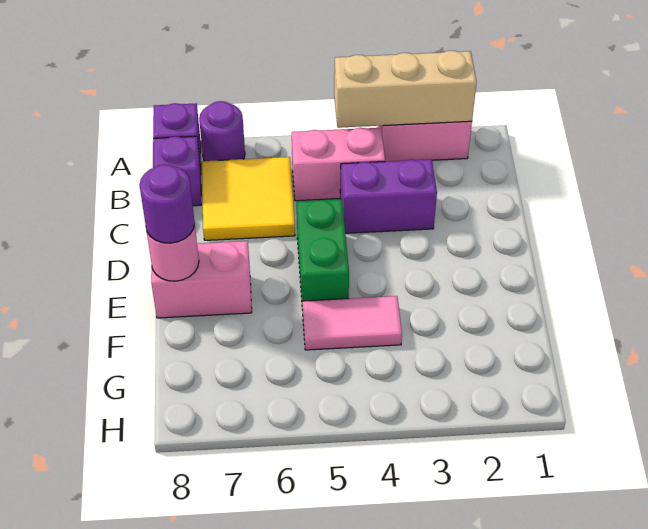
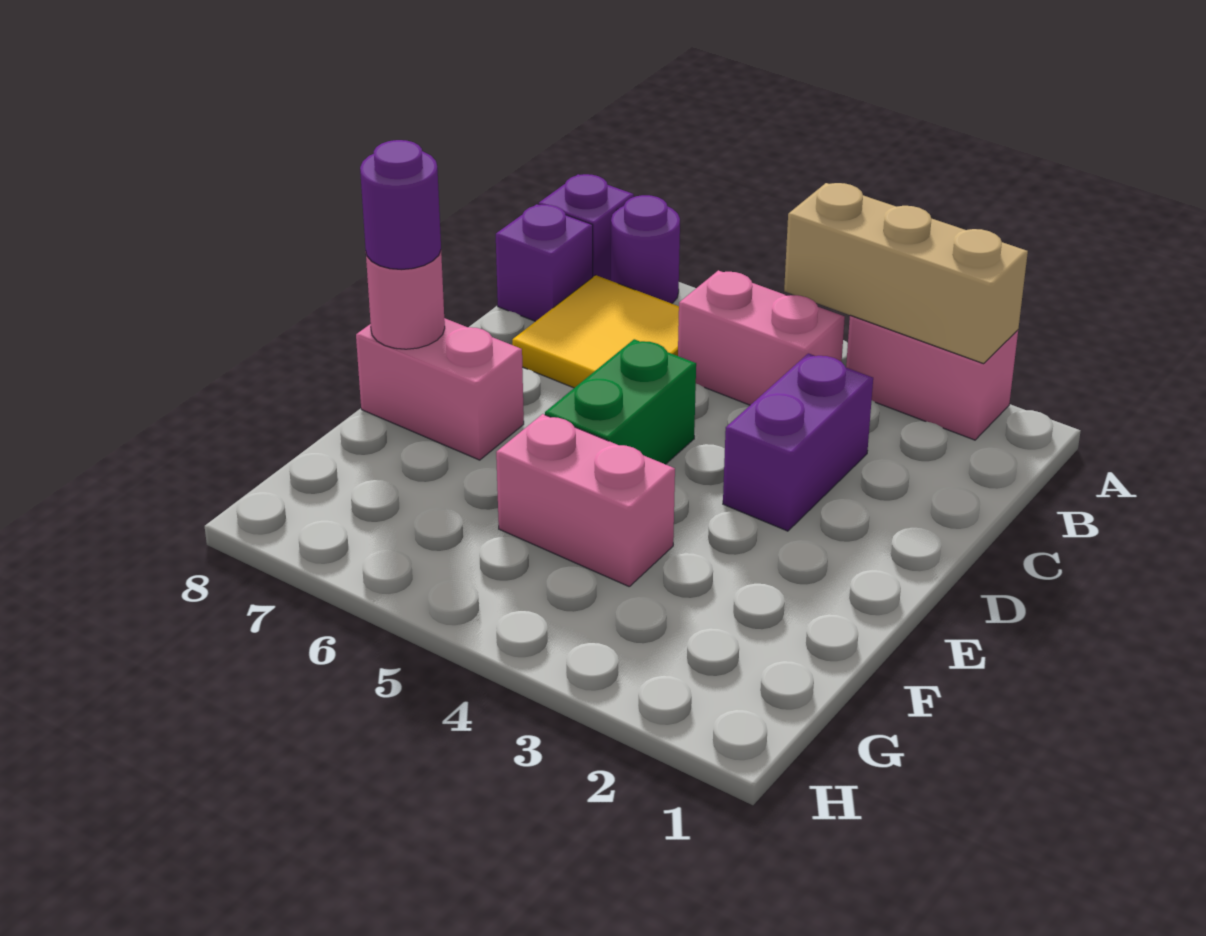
purple brick C3:C4 level 1 -> purple brick C3:D3 level 1
pink tile F4:F5 level 1 -> pink brick F4:F5 level 1

